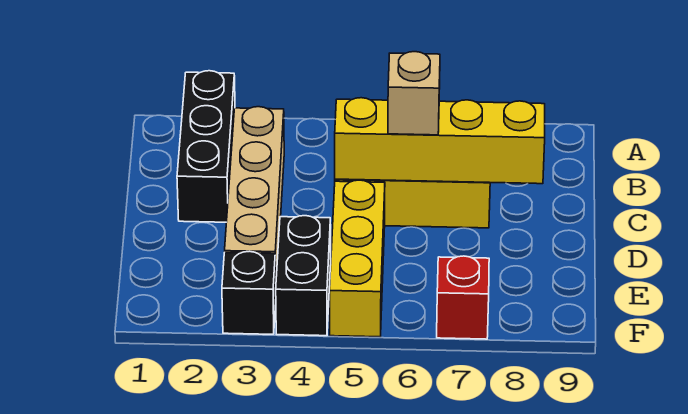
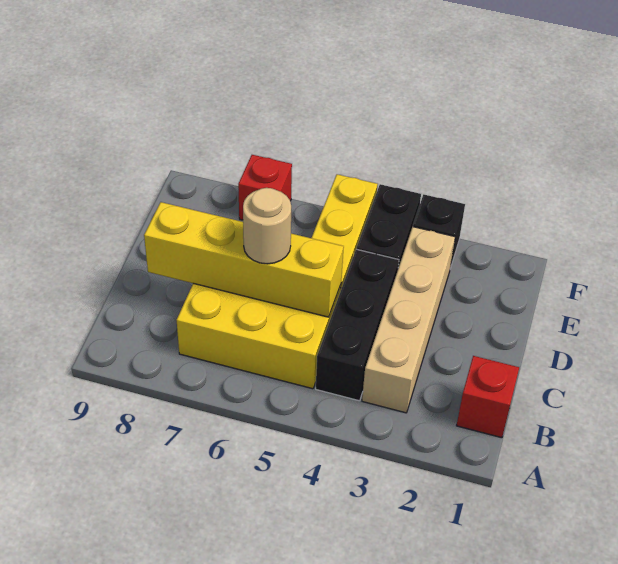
black brick A2:C2 level 1 -> black brick B4:D4 level 1
none -> red brick B1 level 1
tan brick C6 level 3 -> tan round brick C6 level 3

